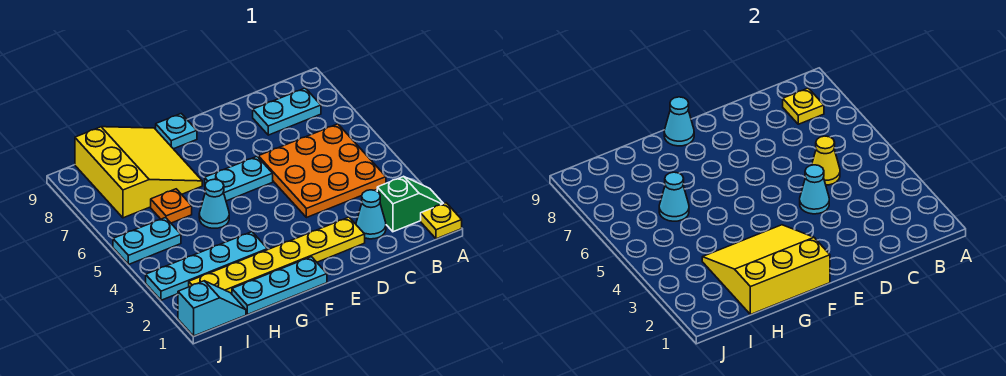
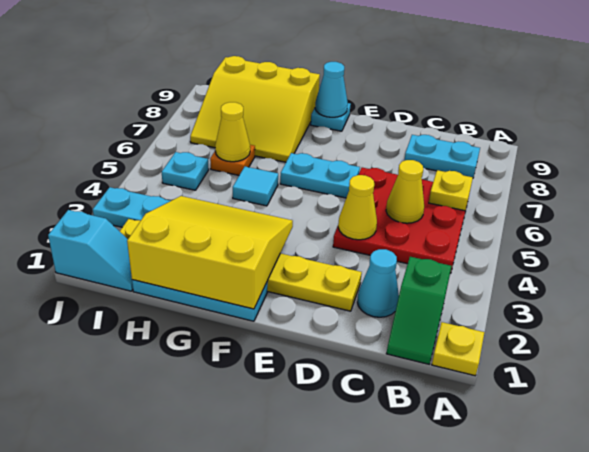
green slope A2:B2 level 1 top B -> green slope B1:B2 level 1 top 2
orange plate B4:D6 level 1 -> red plate B4:D6 level 1
yellow plate B8 level 2 -> yellow plate B6 level 2
cyan cone D4 level 2 -> yellow cone D4 level 2
cyan cone G5 level 1 -> cyan tile G5 level 1
yellow slope G7:I9 level 1 top I -> yellow slope G7:I9 level 1 top 9
cyan cone H6 level 2 -> yellow cone H6 level 2
cyan plate I5:J5 level 1 -> cyan plate I5 level 1

